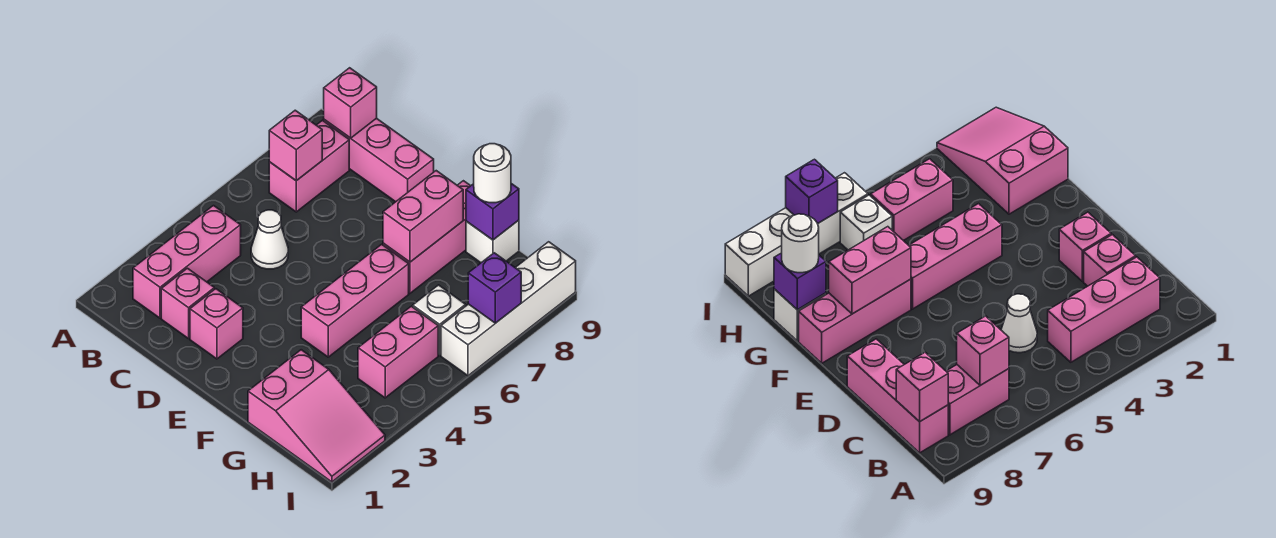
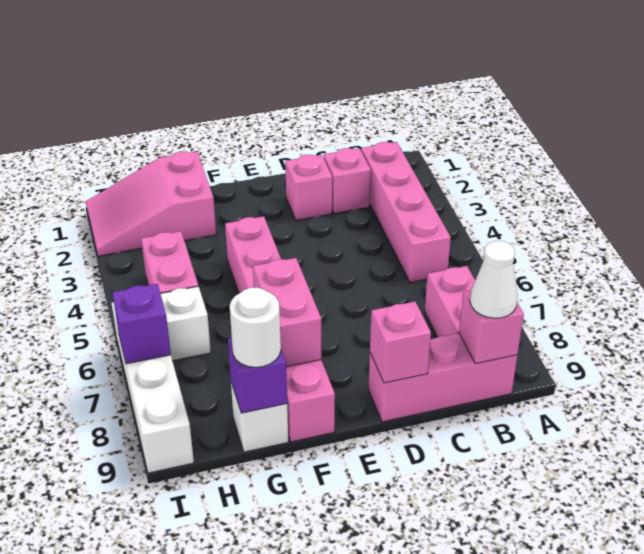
pink brick B2:B4 level 1 -> pink brick B2:B5 level 1
pink brick B7 level 2 -> pink brick D9 level 2
white cone C5 level 1 -> white cone B9 level 3

